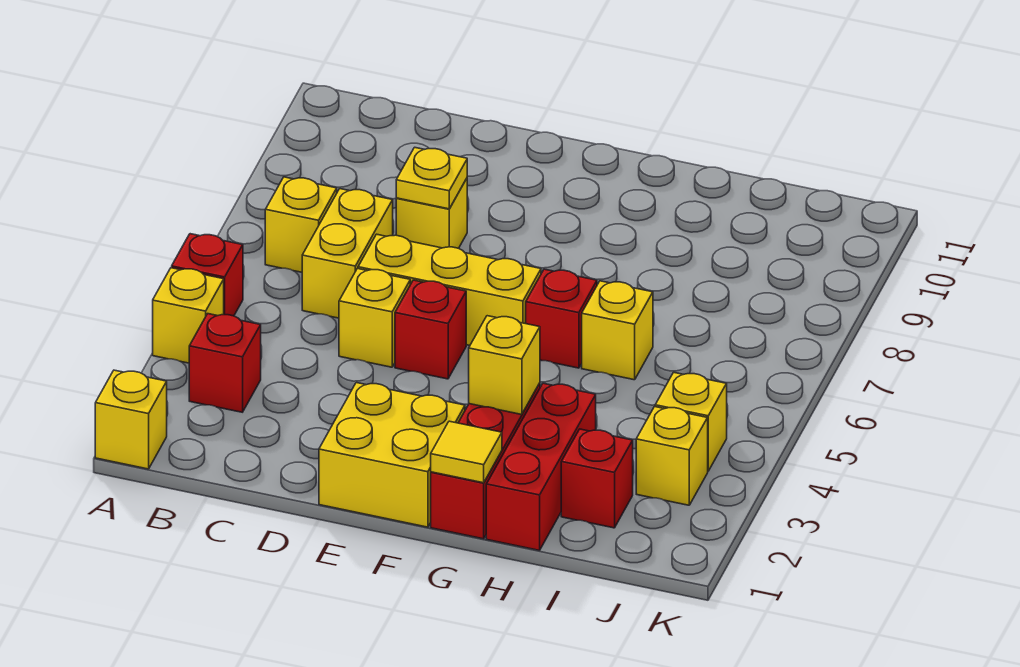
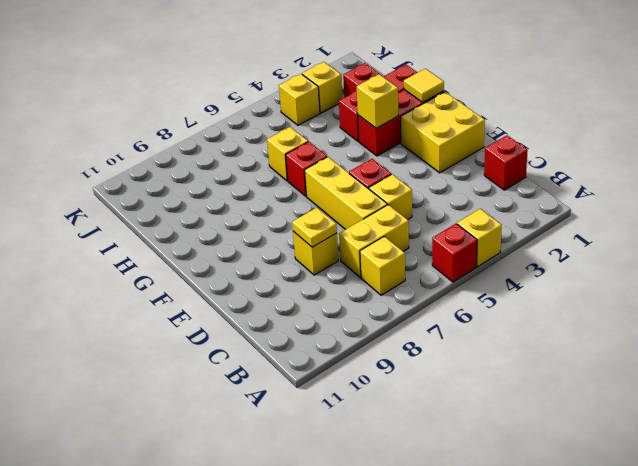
yellow brick A1 level 1 -> none
red brick B3 level 1 -> red brick C1 level 1

